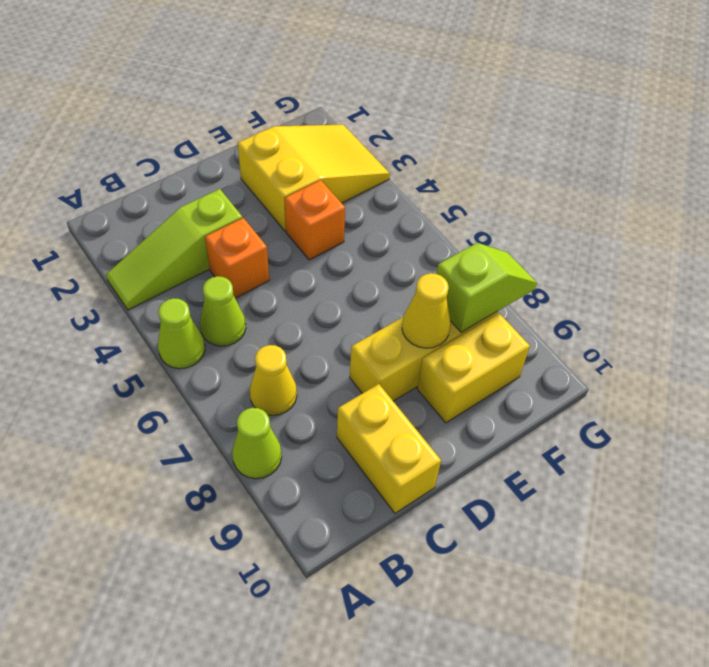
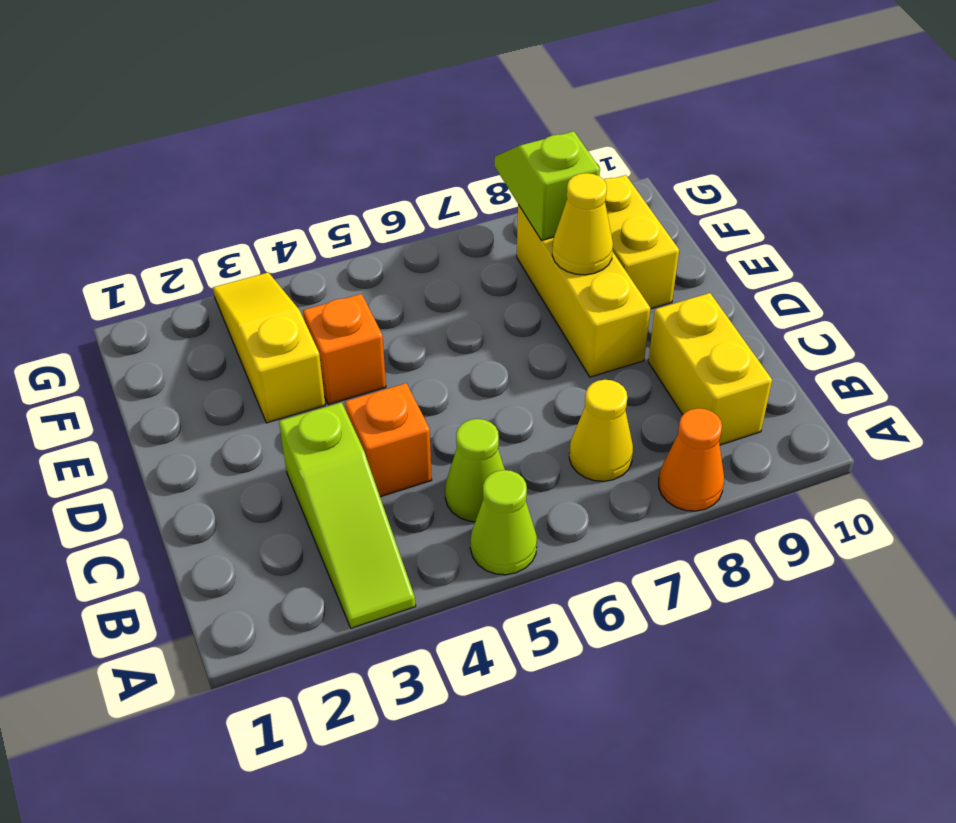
lime cone A8 level 1 -> orange cone A8 level 1
yellow brick C9:C10 level 1 -> yellow brick B9:C9 level 1
yellow slope E2:G3 level 1 top E -> yellow slope E3:G3 level 1 top E

